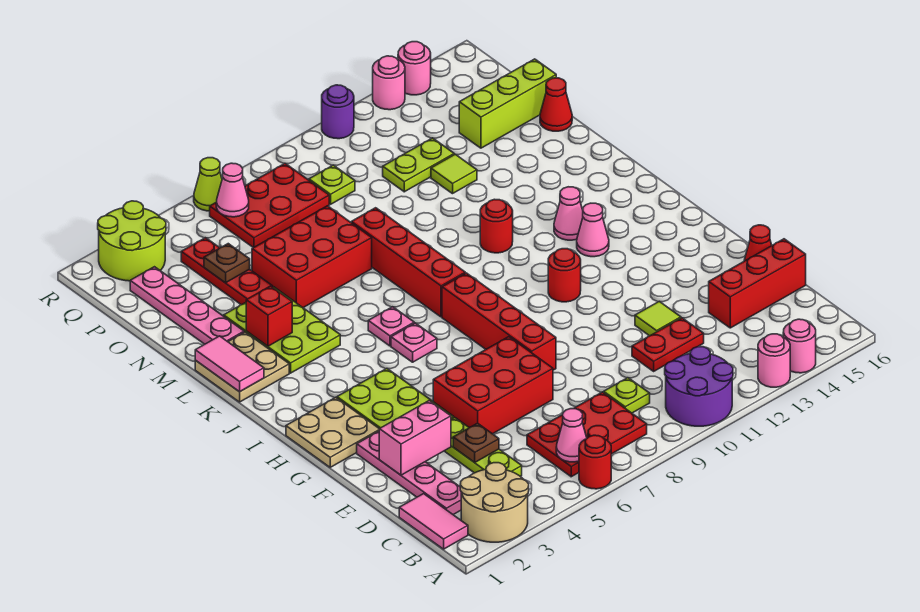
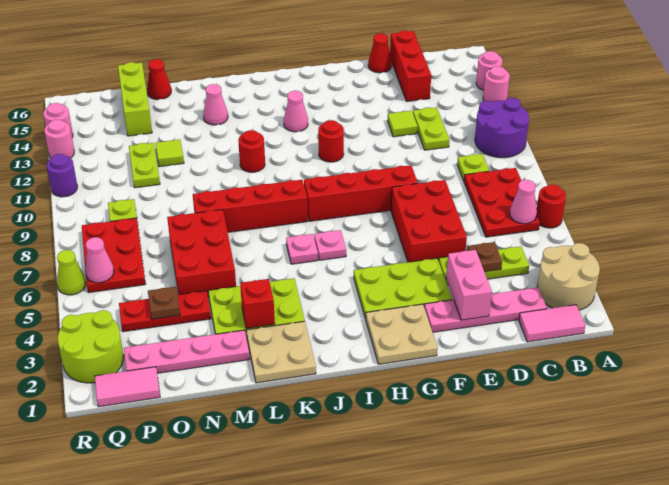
red plate D11:D12 level 1 -> lime plate D11:D12 level 1
pink cone J13 level 1 -> pink cone L14 level 1
pink tile K1:L1 level 2 -> pink tile P1:Q1 level 1

